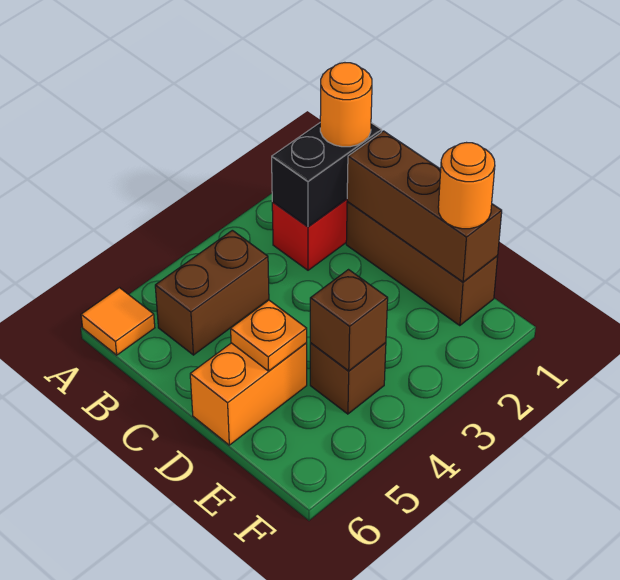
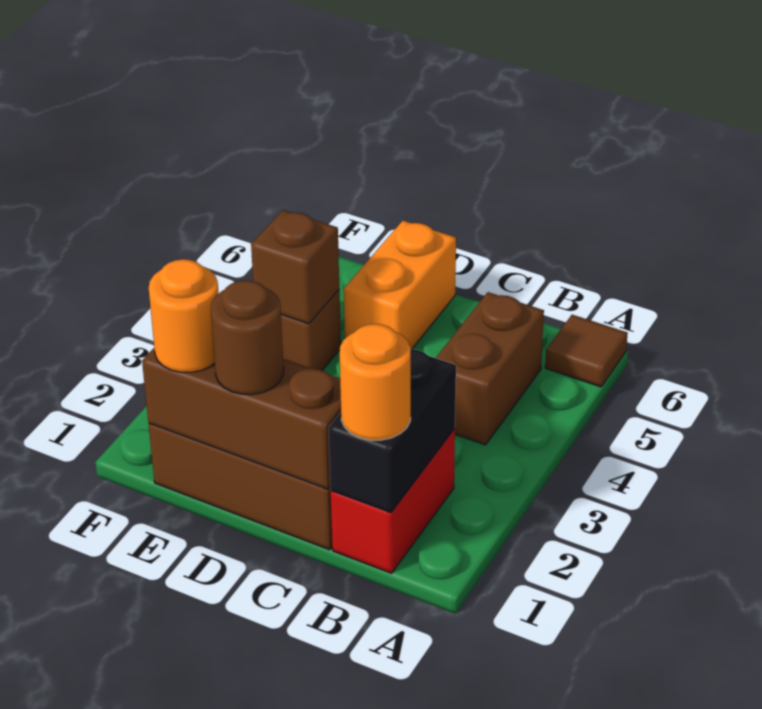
orange tile A6 level 1 -> brown tile A6 level 1
none -> brown round brick D1 level 3
orange plate D5 level 2 -> none

